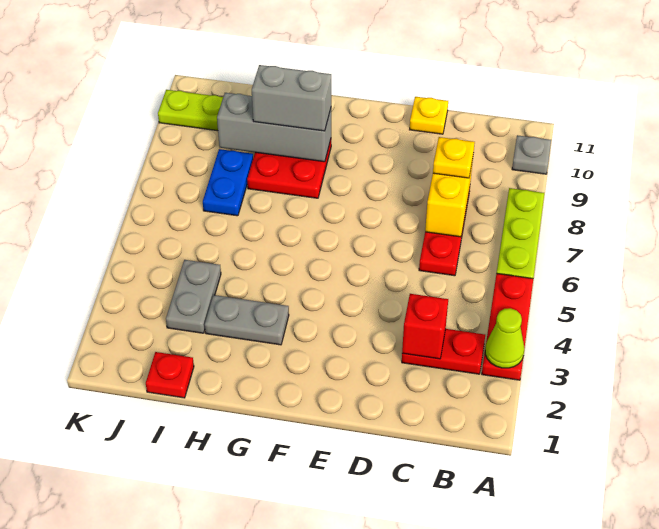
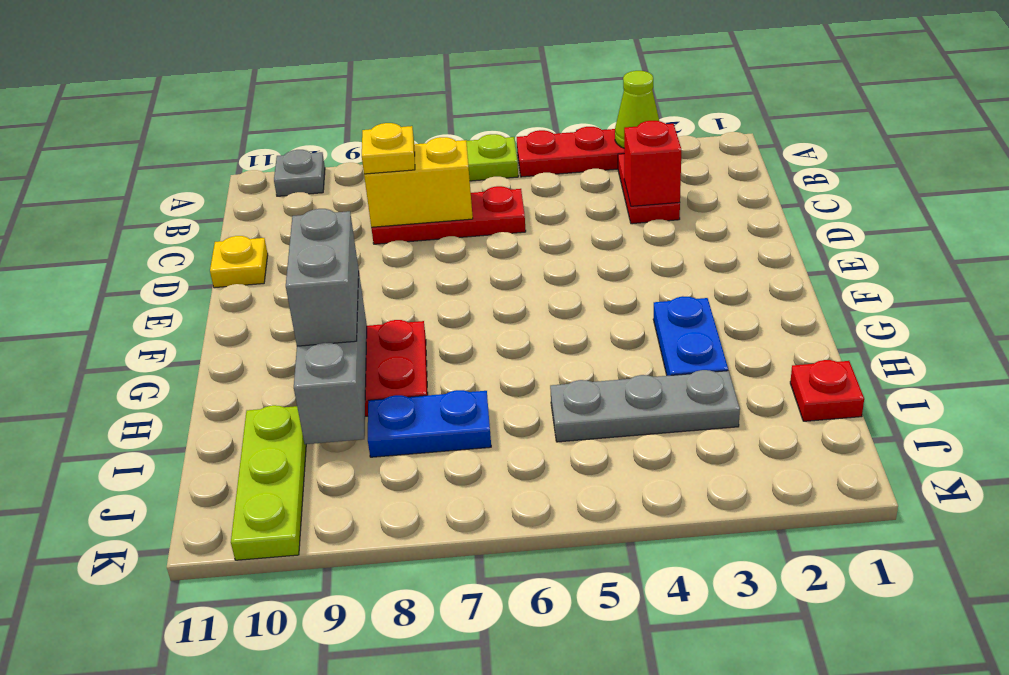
grey plate G3:H3 level 1 -> blue plate G3:H3 level 1
grey plate I3:I4 level 1 -> grey plate I3:I5 level 1

